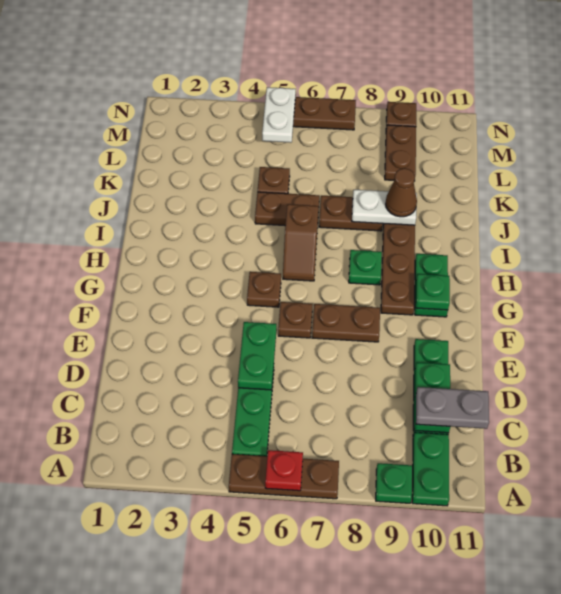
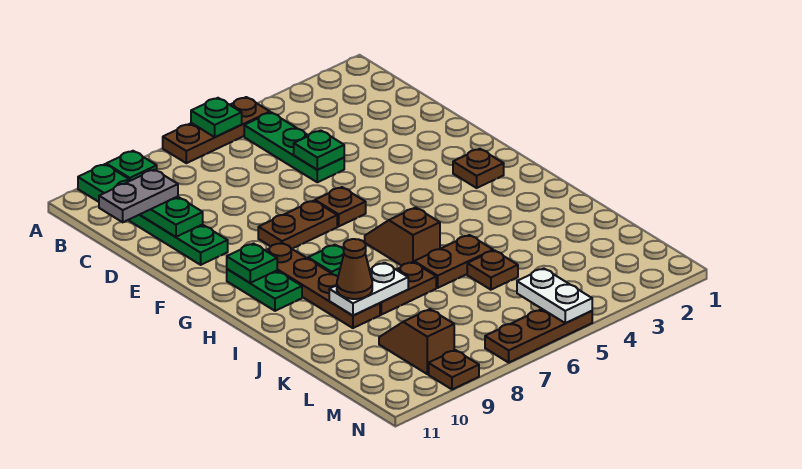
red plate A6 level 2 -> green plate A6 level 2
green plate D5:E5 level 2 -> green plate D5 level 2
brown plate G5 level 1 -> brown plate G2 level 1
brown plate L9:M9 level 1 -> brown slope L9:M9 level 1 top M

